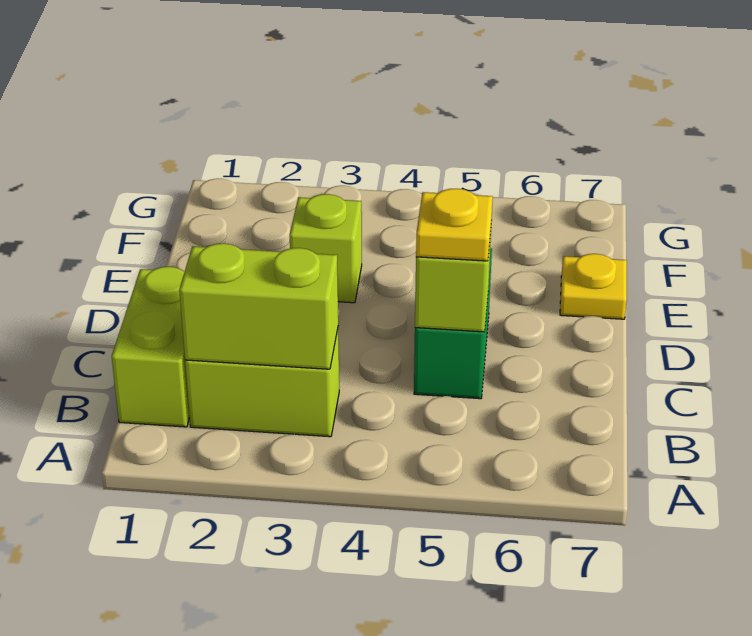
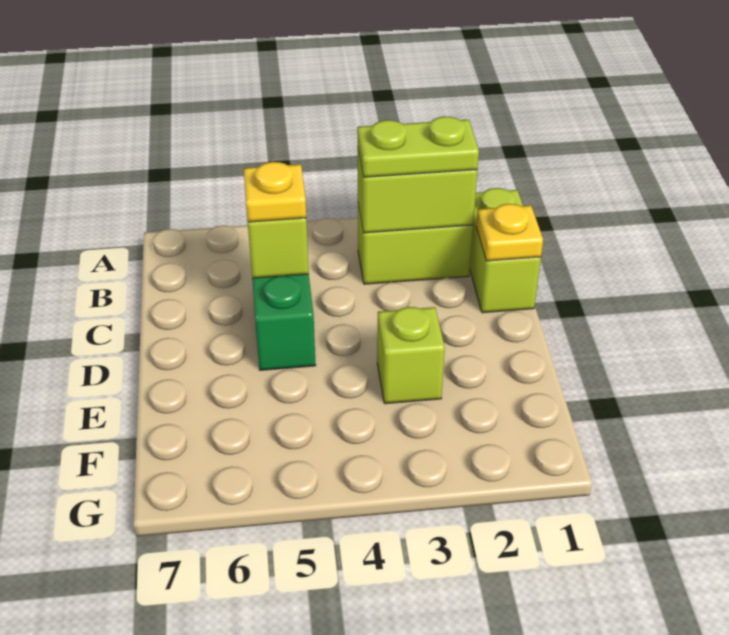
none -> lime plate B2:B3 level 3
yellow plate E7 level 1 -> yellow plate C1 level 2

